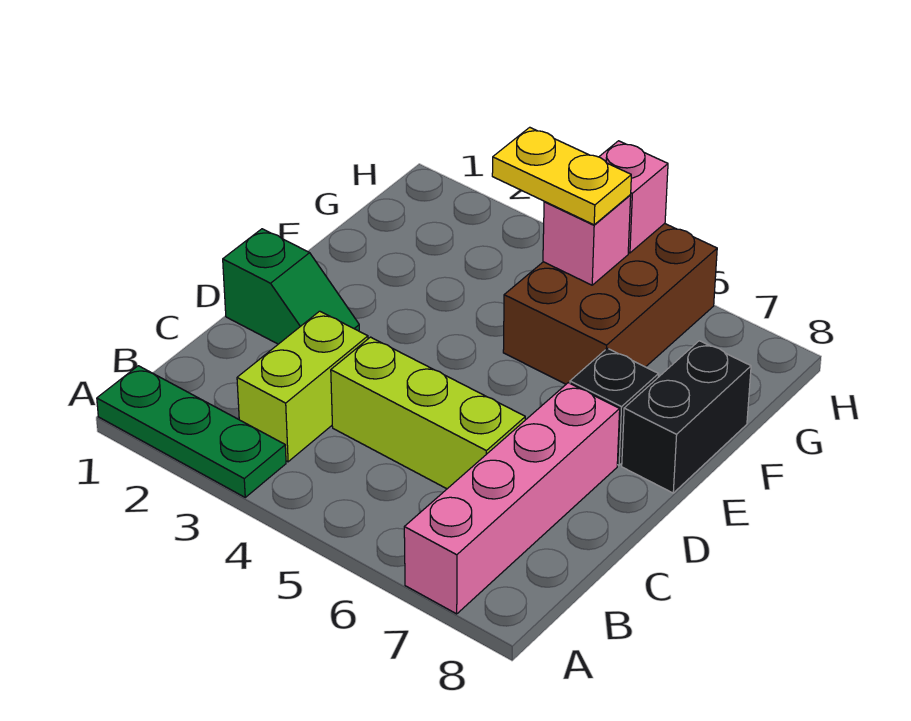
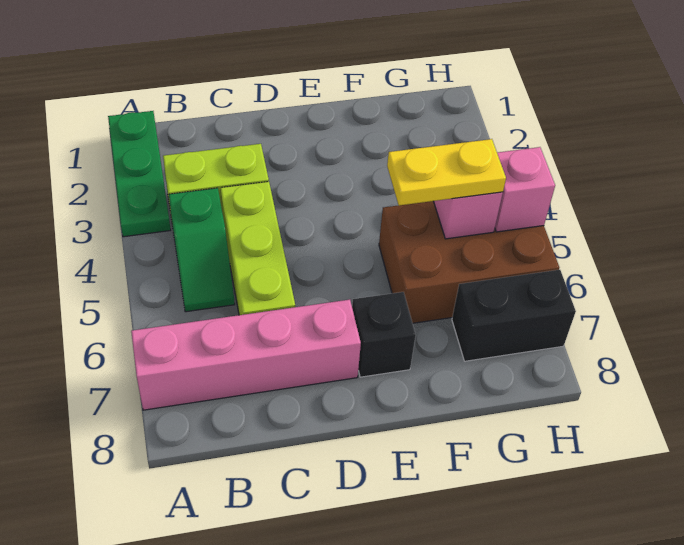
green slope D1:D2 level 1 top 1 -> green slope B4:B5 level 1 top 4
black brick E8:F8 level 1 -> black brick G7:H7 level 1
yellow plate G4:G5 level 3 -> yellow plate F5:G5 level 3

